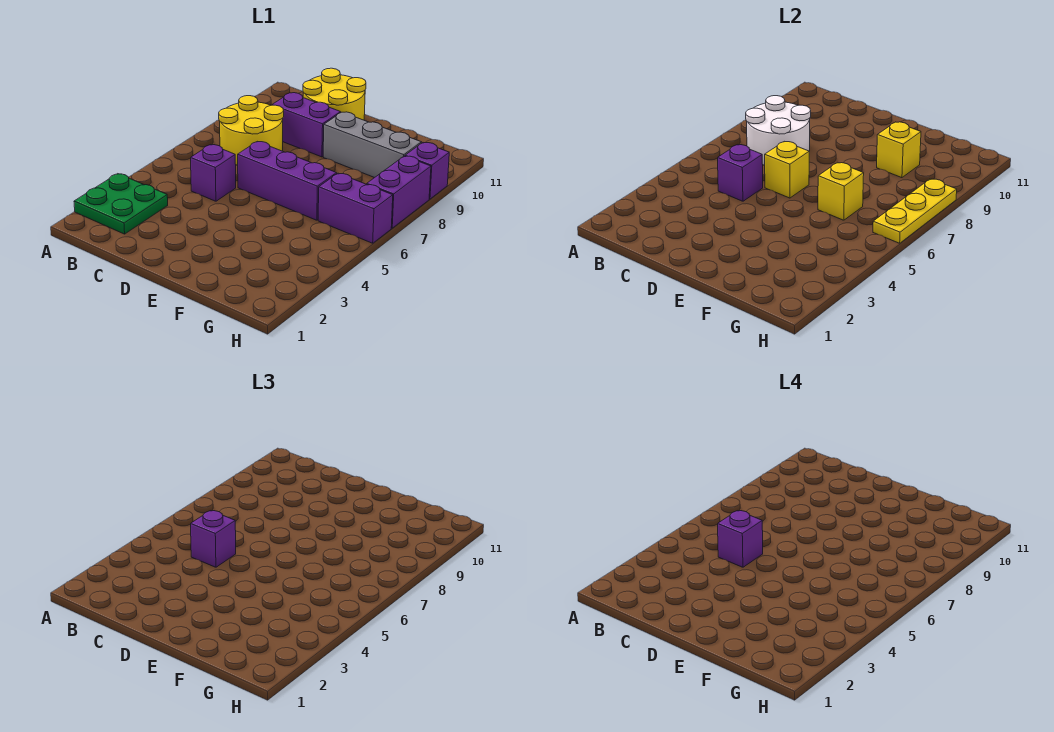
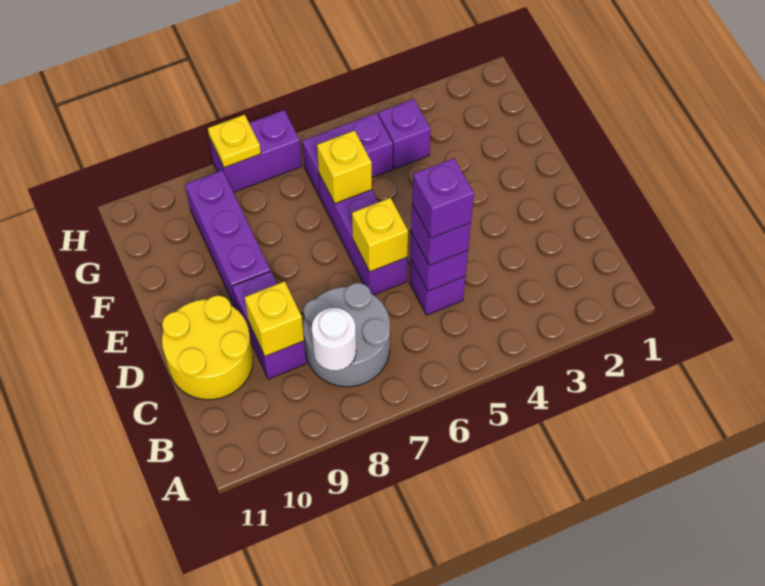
green plate A2:B3 level 1 -> none
yellow round brick B7:C8 level 1 -> grey round brick B7:C8 level 1
white round brick B7:C8 level 2 -> white round brick B8 level 2
grey brick E9:G9 level 1 -> purple brick E9:G9 level 1
yellow brick F9 level 2 -> yellow brick C9 level 2
purple brick G6:H6 level 1 -> purple brick G5:G6 level 1
yellow plate H6:H8 level 2 -> yellow plate H8 level 2
purple brick H9 level 1 -> purple brick G4 level 1

